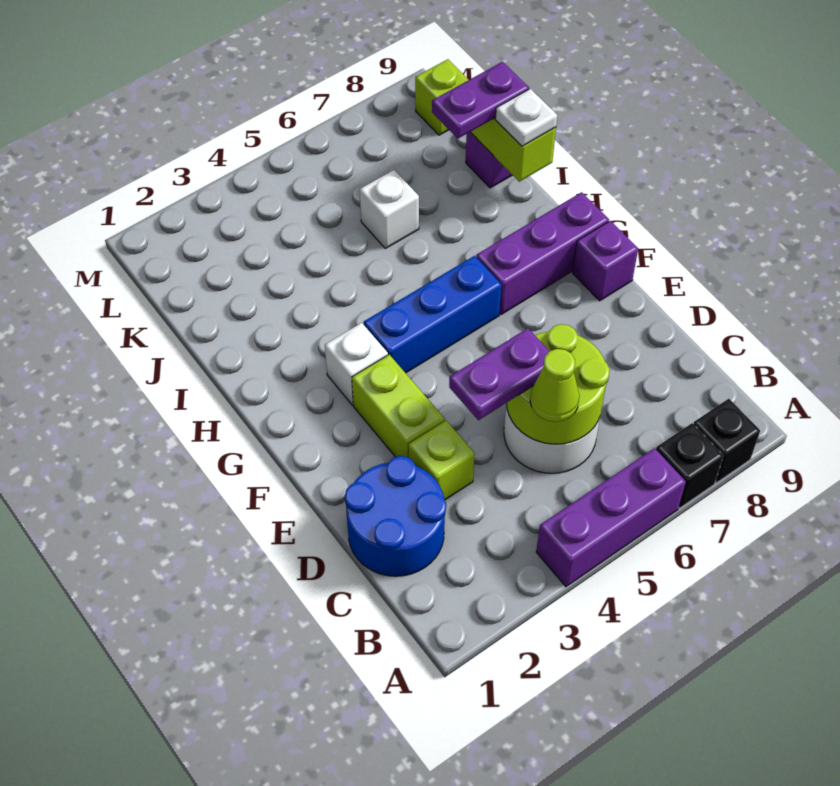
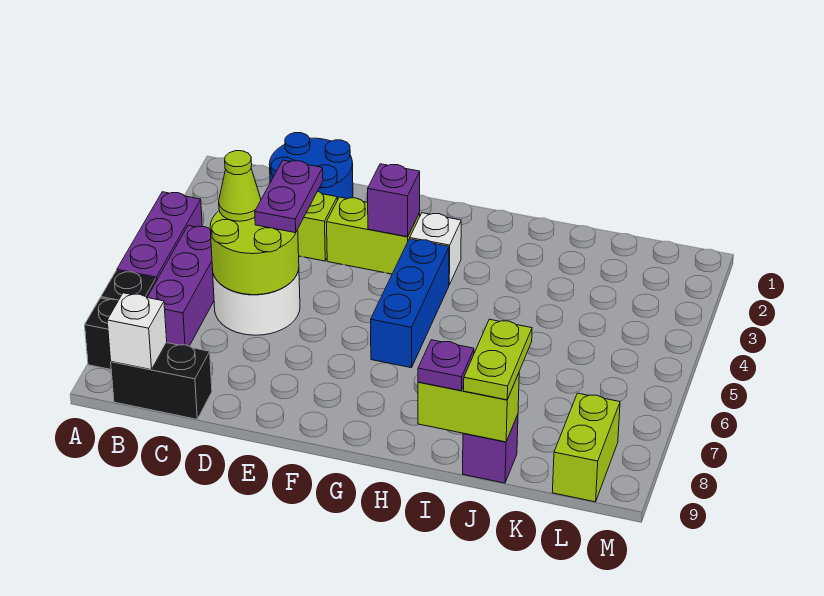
none -> black brick B9:C9 level 1
purple brick F9 level 1 -> purple brick F3 level 2
purple brick G7:G9 level 1 -> purple brick B5:B7 level 1
white plate I9 level 3 -> purple plate I9 level 3
white brick J6 level 1 -> white brick B9 level 2
purple plate J8:J9 level 3 -> lime plate J8:J9 level 3
lime brick L9 level 1 -> lime brick L8:L9 level 1

